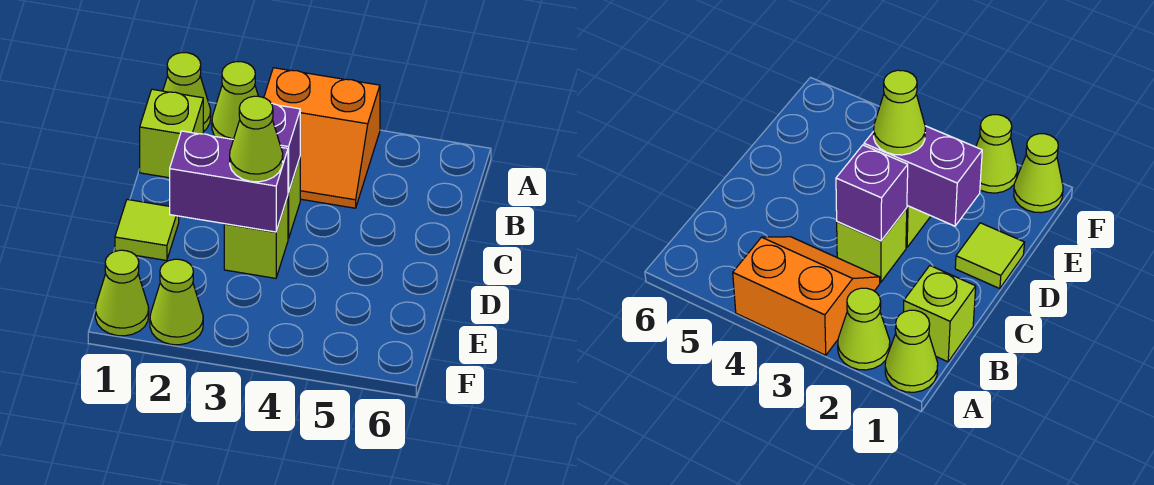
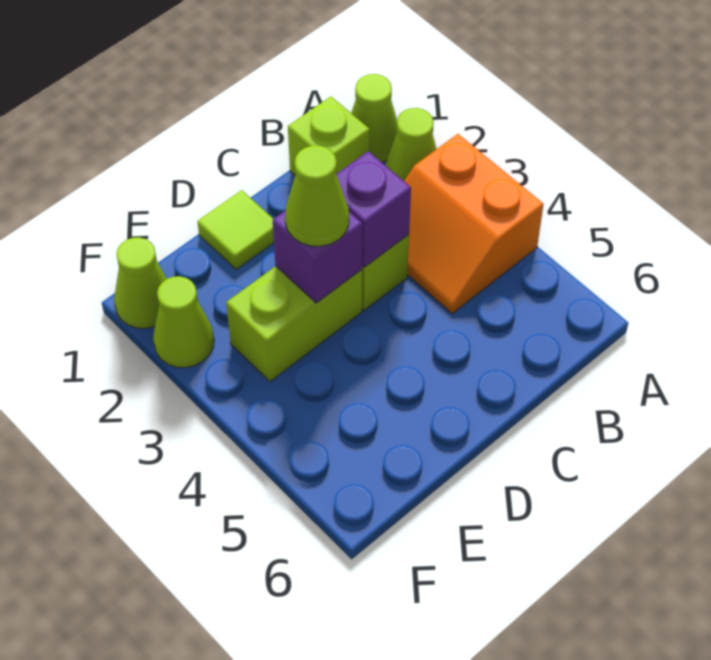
purple brick D2:D3 level 2 -> purple brick D3 level 2
lime brick D3 level 1 -> lime brick D3:E3 level 1

